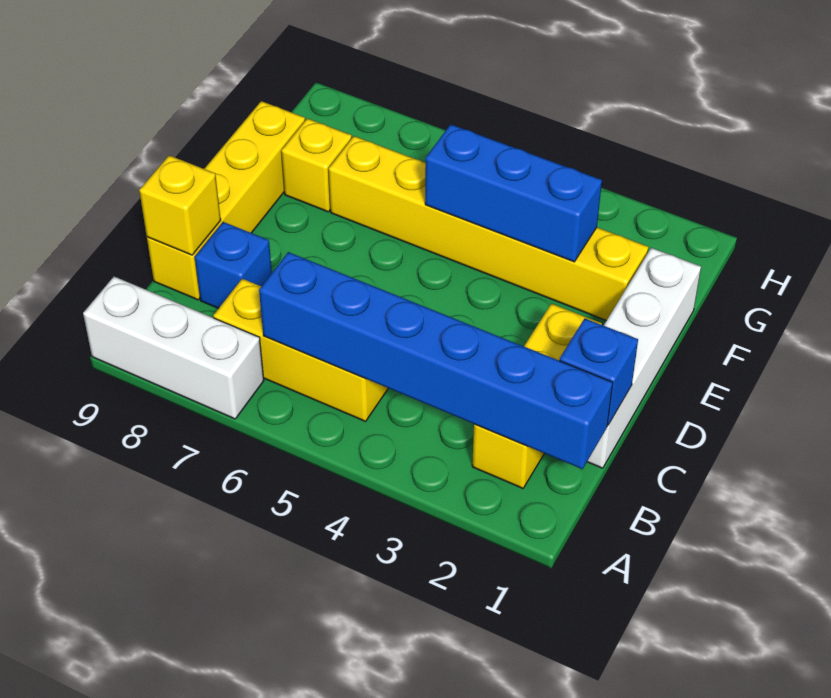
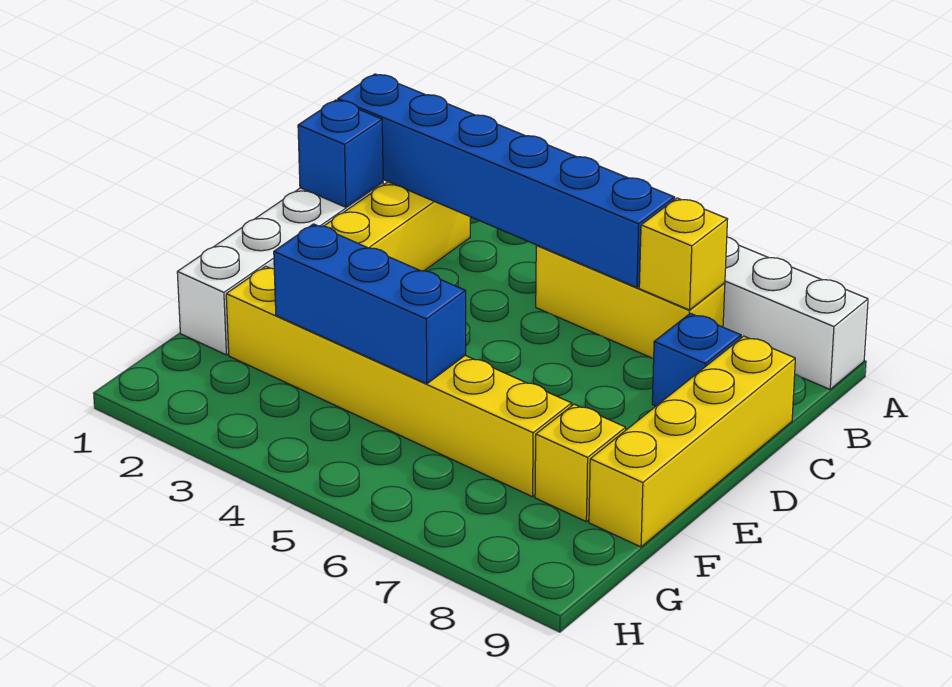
yellow brick C9 level 2 -> yellow brick B7 level 2

